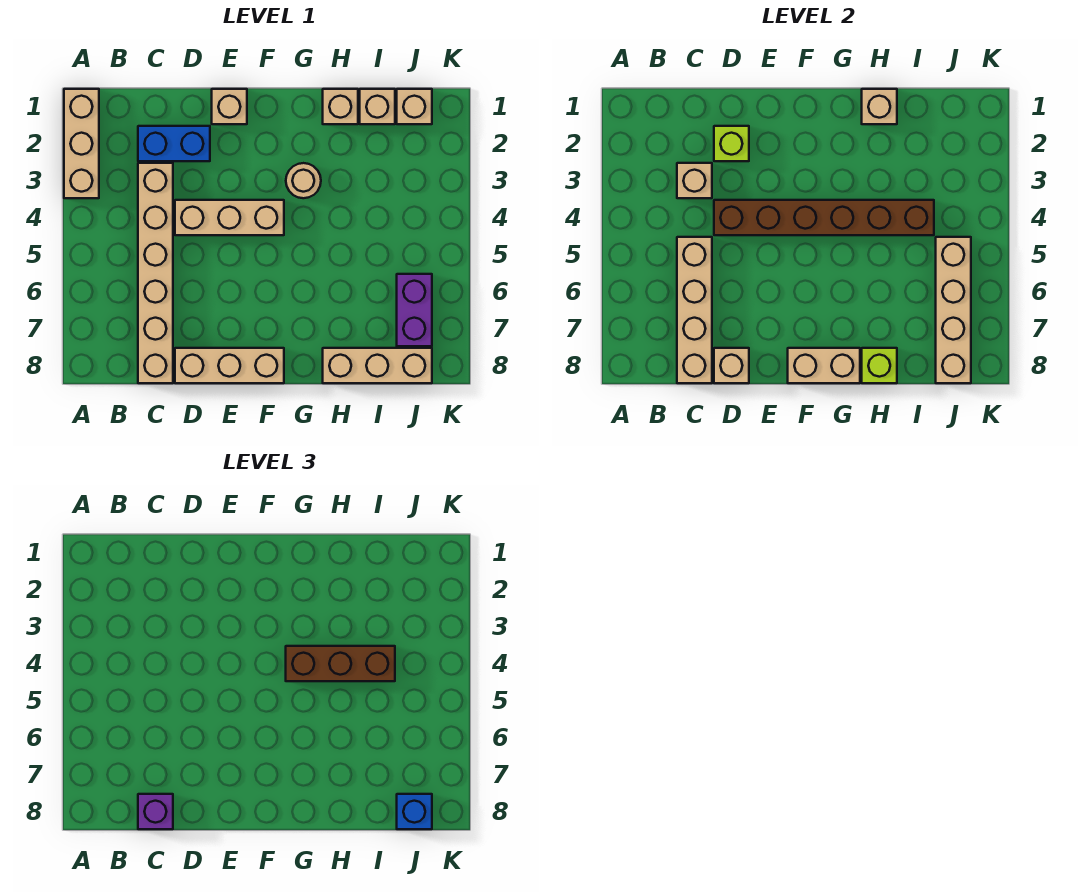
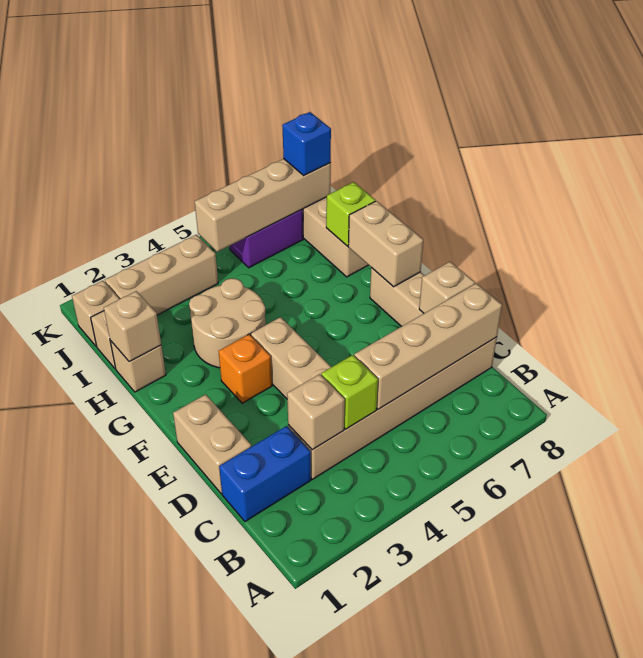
tan brick A1:A3 level 1 -> tan brick J2:J4 level 1
blue brick C2:D2 level 1 -> blue brick C1:C2 level 1
purple brick C8 level 3 -> none
lime brick D2 level 2 -> lime brick C4 level 2
brown brick D4:I4 level 2 -> none
tan brick E1 level 1 -> tan brick D1:E1 level 1
none -> orange brick F3 level 1
tan round brick G3 level 1 -> tan round brick G3:H4 level 1
brown brick G4:I4 level 3 -> none

